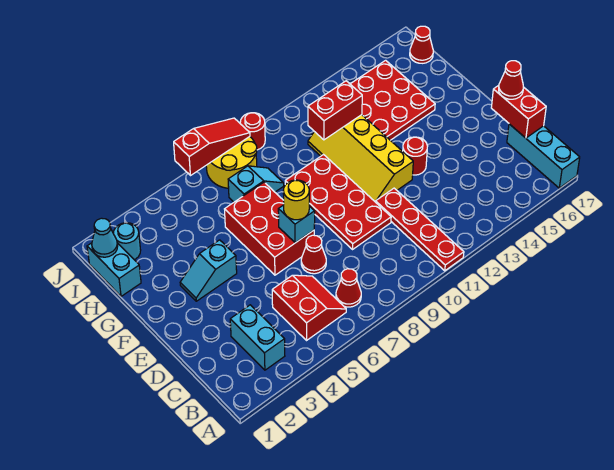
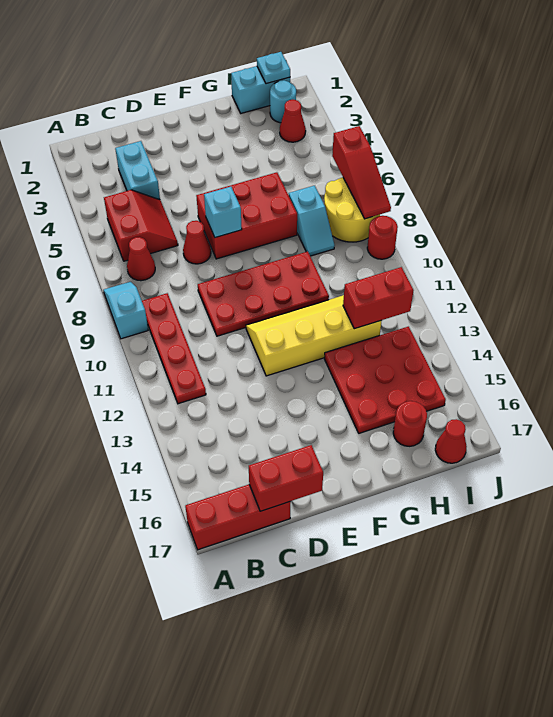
red plate A11:D11 level 1 -> red plate B9:B12 level 1
cyan brick A17:C17 level 1 -> red brick A17:C17 level 1
cyan brick B3:C3 level 1 -> cyan brick C3:C4 level 1
red slope B5:C6 level 1 top 5 -> red slope B5:C6 level 1 top B
red cone D17 level 3 -> red cone I3 level 1
yellow round brick E7 level 3 -> none
red round brick E13 level 1 -> red round brick H16 level 1
cyan slope F3:F4 level 1 top 4 -> cyan slope A8:A9 level 1 top 9
red brick H11:H12 level 2 -> red brick H12:I12 level 2
cyan cone I1 level 2 -> cyan plate I1 level 2

